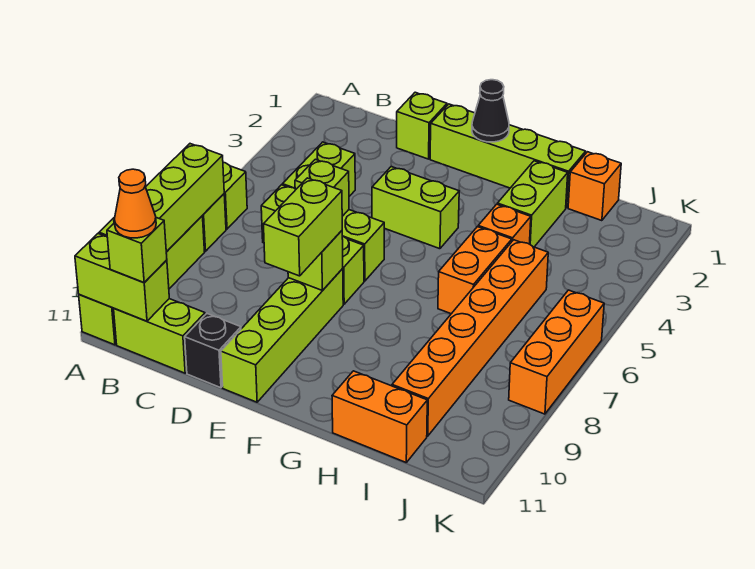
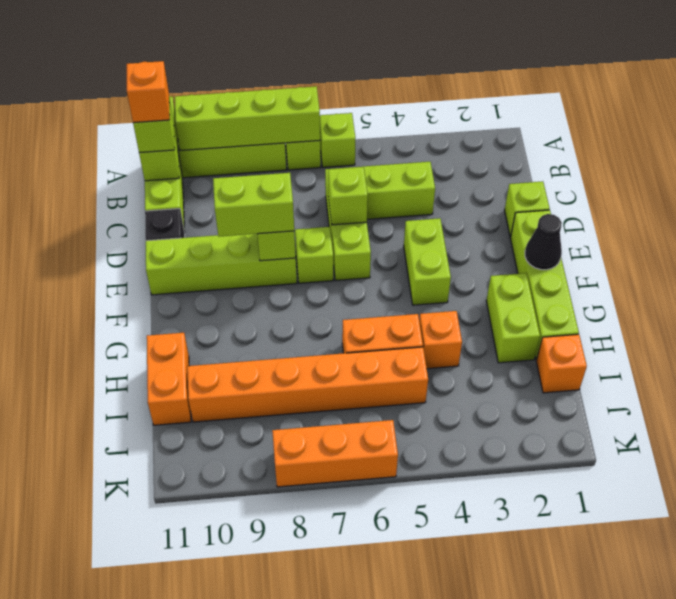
orange cone B11 level 4 -> orange brick B11 level 4
lime brick H2:H3 level 1 -> lime brick G2:H2 level 1

